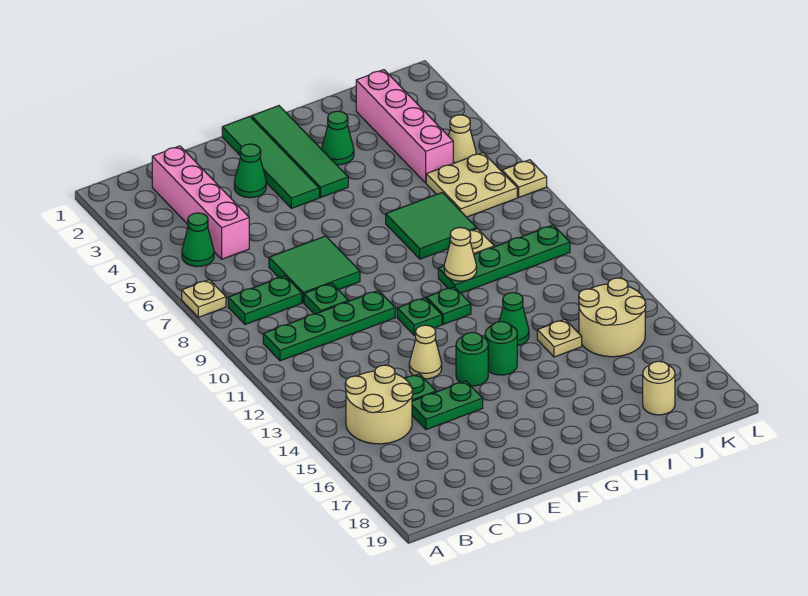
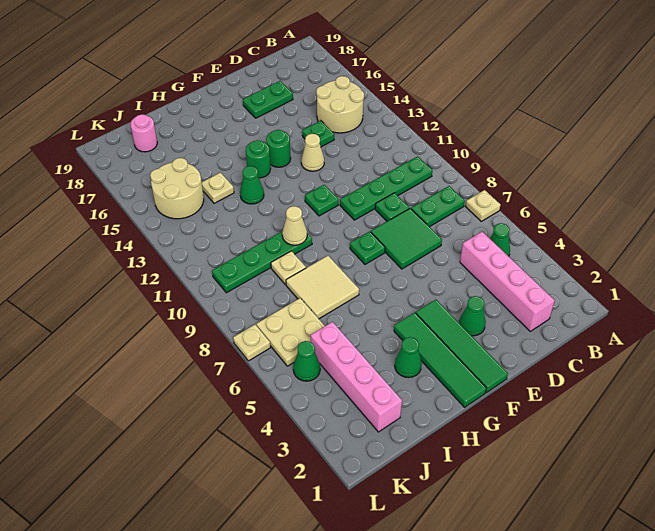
green plate D15:E15 level 1 -> green plate D17:E17 level 1
green plate G11 level 1 -> green plate F8 level 1
green tile H7:I8 level 1 -> tan tile H7:I8 level 1
tan round brick J18 level 1 -> pink round brick J18 level 1
tan cone K5 level 1 -> green cone K5 level 1

